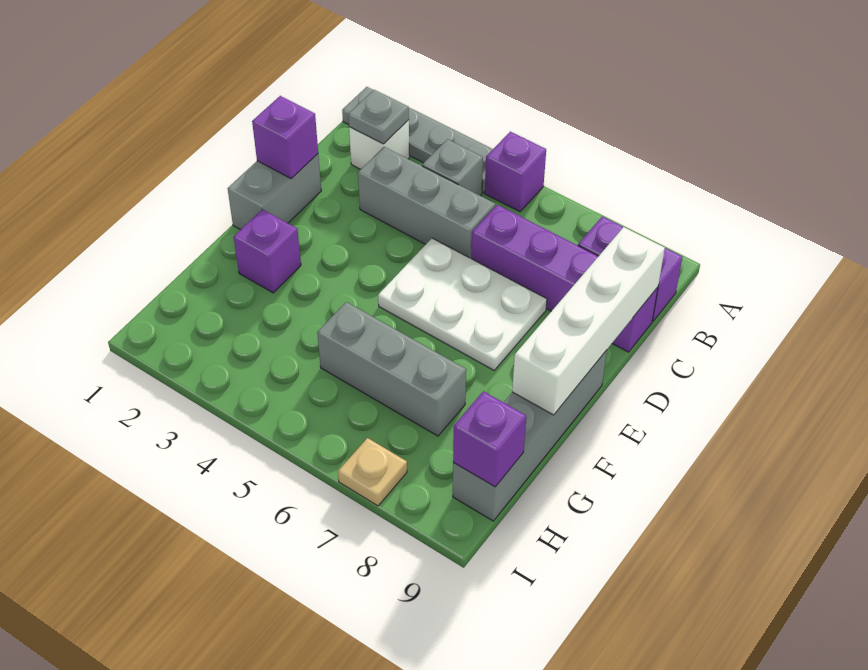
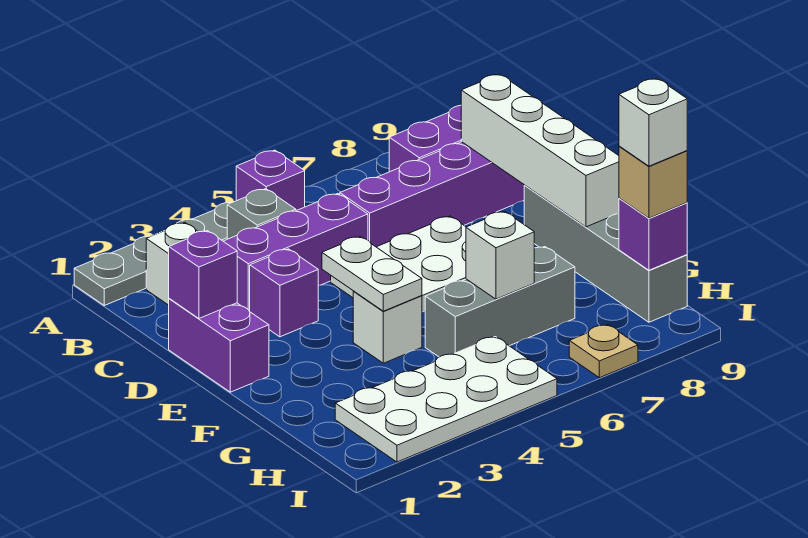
grey plate B2 level 2 -> none
grey brick C3:C5 level 1 -> purple brick C3:C5 level 1
grey brick D1:E1 level 1 -> purple brick D1:E1 level 1
none -> white plate E4:F4 level 2
purple brick F2 level 1 -> purple brick D3 level 1
none -> white brick F4 level 1
none -> white brick G6 level 2
none -> white plate H2:I5 level 1
none -> tan brick H9 level 3
none -> white brick H9 level 4

